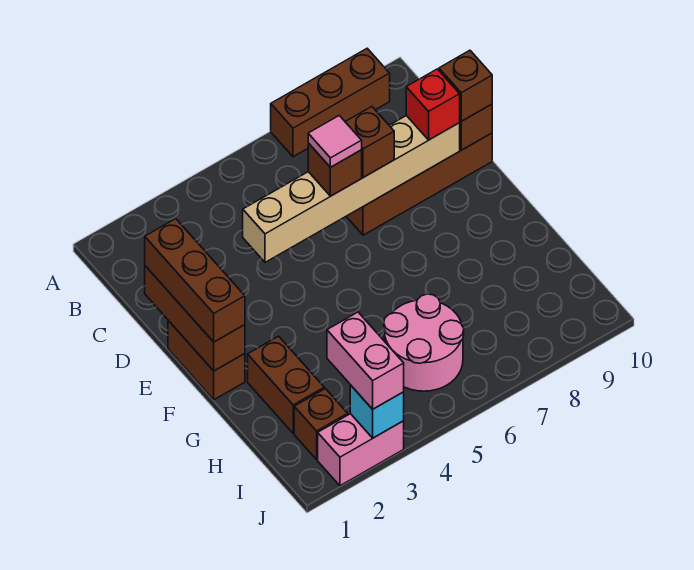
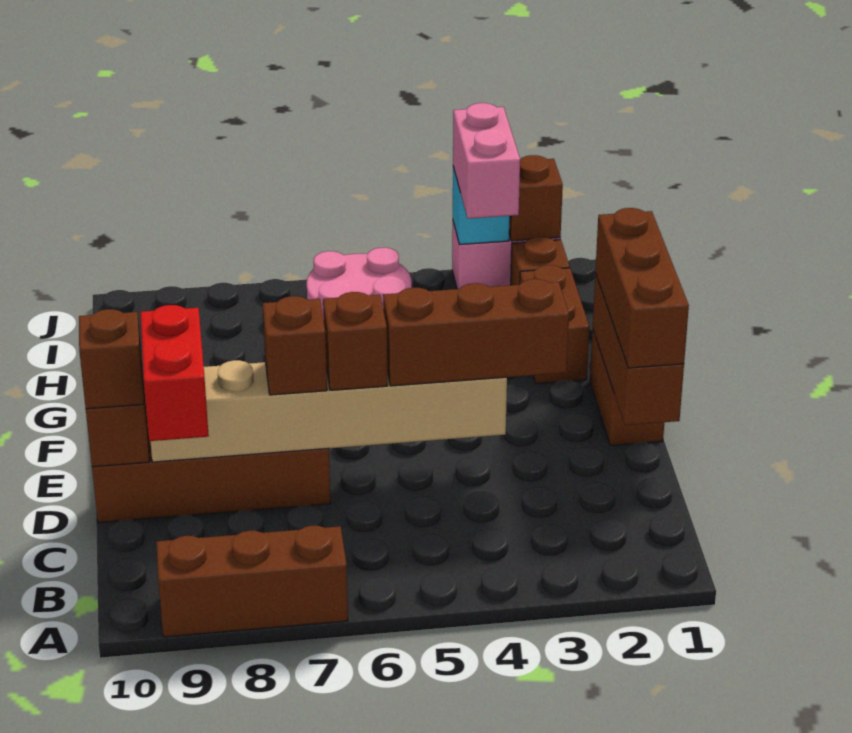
none -> brown brick D3:D5 level 3
pink tile D6 level 4 -> none
red brick D9 level 3 -> red brick C9:D9 level 3
none -> brown brick J2 level 2

